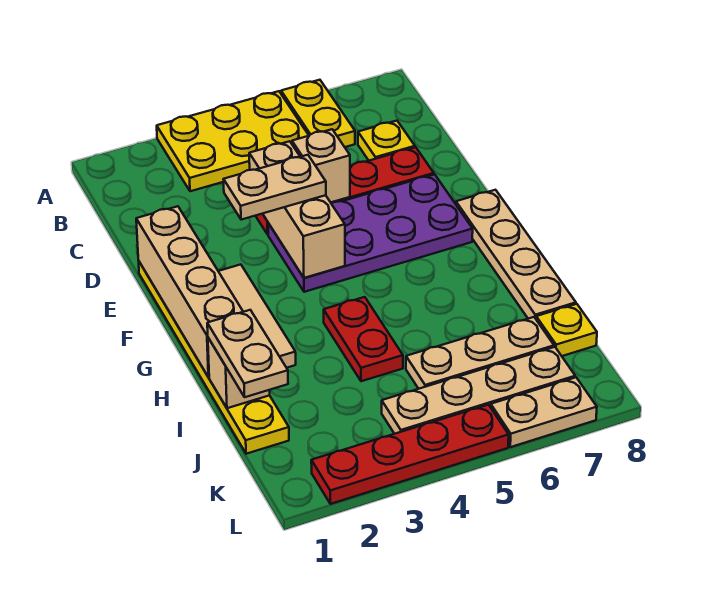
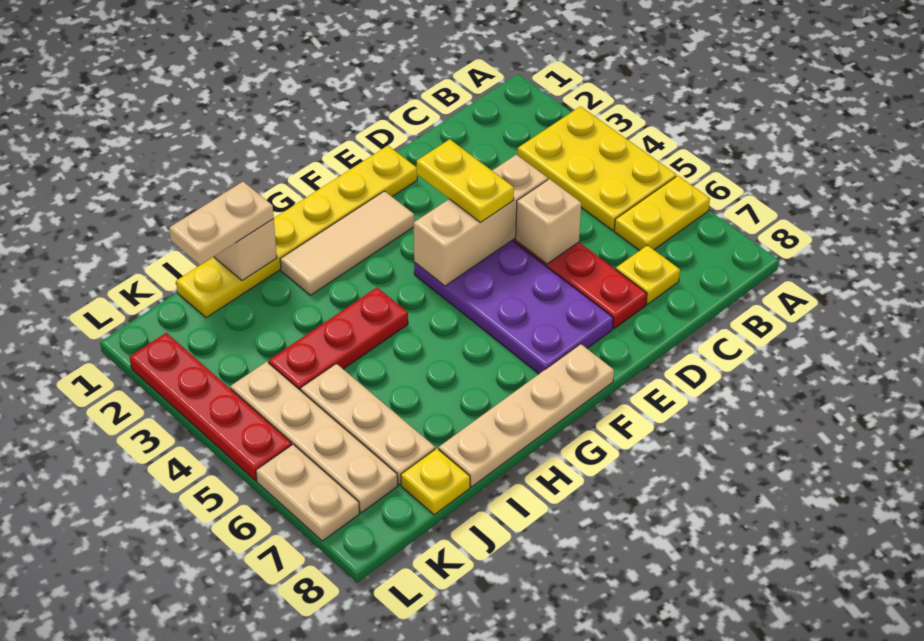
tan brick E1:H1 level 2 -> none
tan plate E3:E4 level 3 -> yellow plate E3:E4 level 3
red plate H4:I4 level 1 -> red plate H4:J4 level 1

